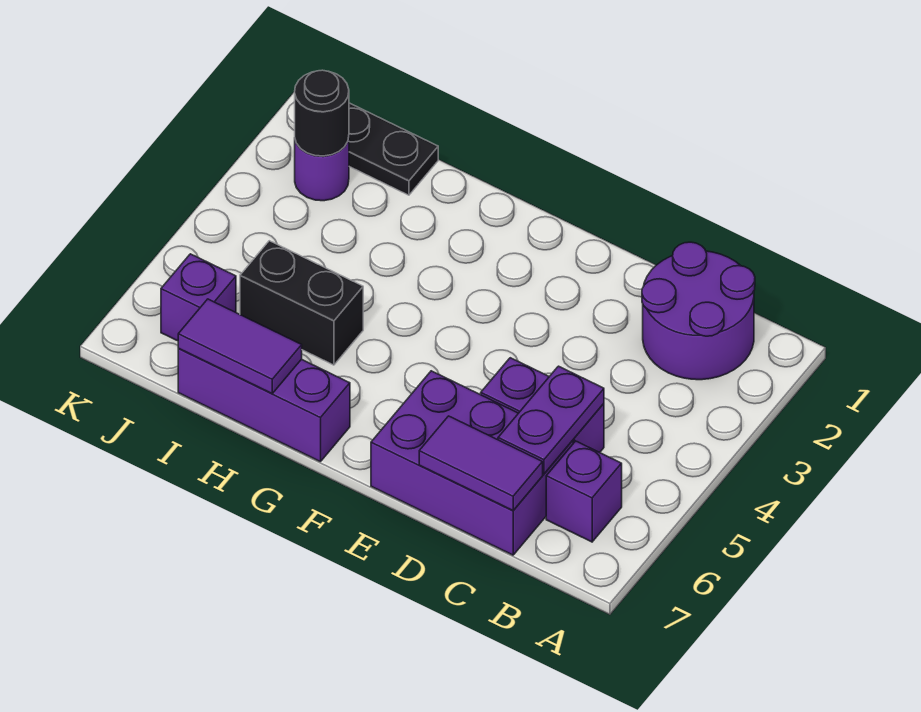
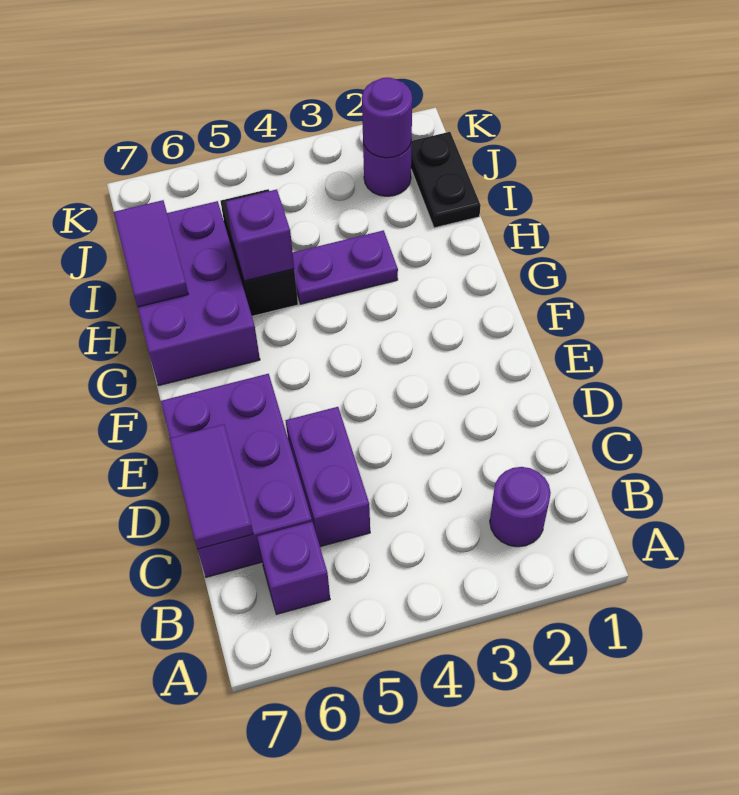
purple round brick B1:C2 level 1 -> purple round brick B2 level 1
purple plate C5:C6 level 2 -> purple plate H3:H4 level 1
purple brick G7:I7 level 1 -> purple brick G6:I7 level 1
black round brick J2 level 2 -> purple round brick J2 level 2
purple brick J6 level 1 -> purple brick H5 level 2

